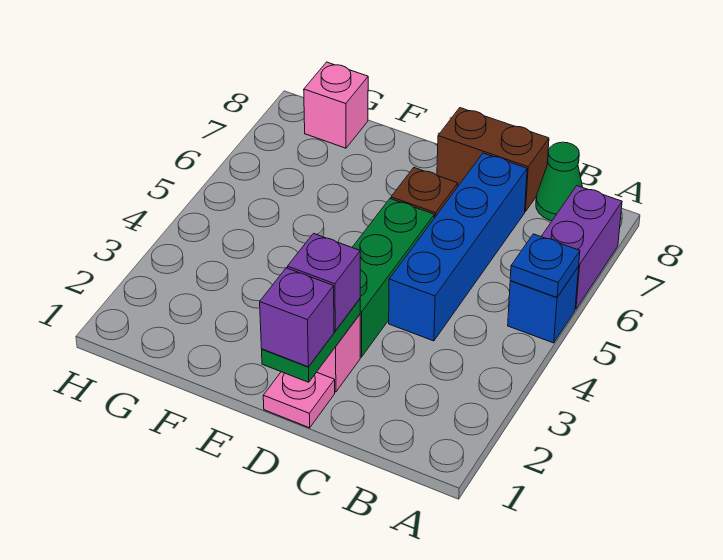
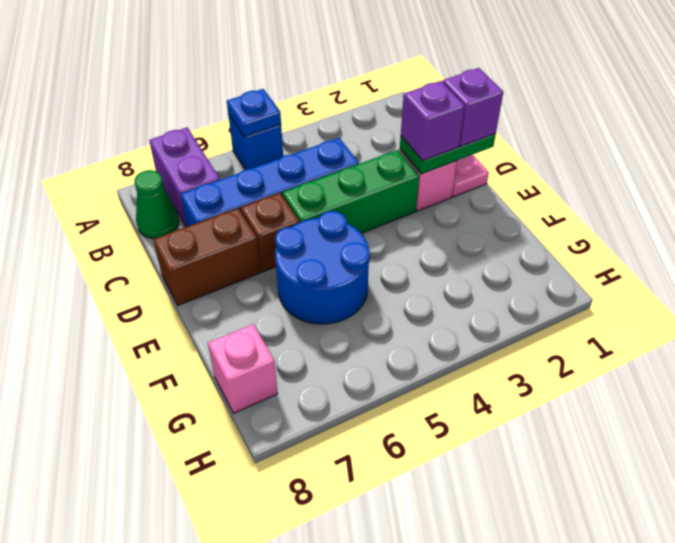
purple brick A6:A7 level 1 -> purple brick A7:B7 level 1
brown brick C8:D8 level 1 -> brown brick D7:D8 level 1
none -> blue round brick E5:F6 level 1

